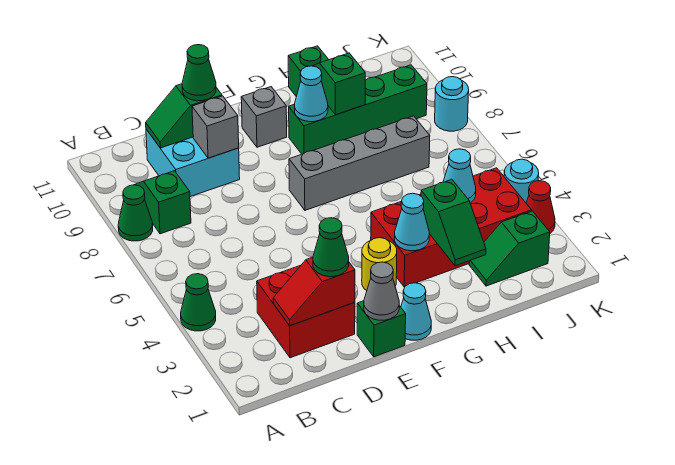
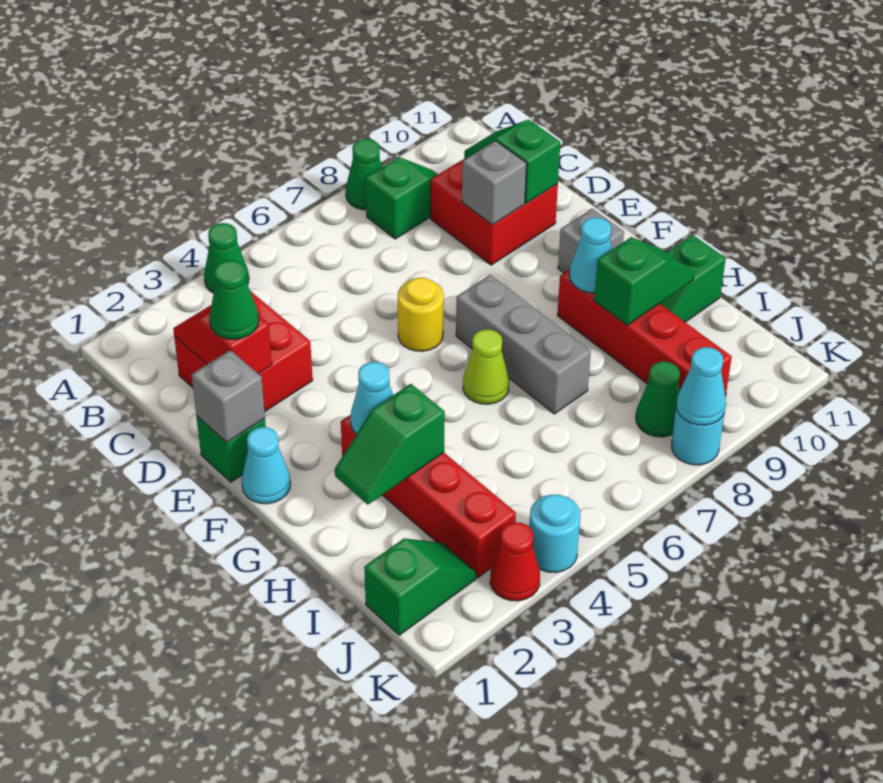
cyan brick C9:D10 level 1 -> red brick C9:D10 level 1
green cone D10 level 3 -> green cone J8 level 1
grey cone E1 level 2 -> grey brick E1 level 2
yellow round brick F3 level 1 -> yellow round brick E6 level 1
grey brick F7:I7 level 1 -> grey brick F7:H7 level 1
red brick G3:J4 level 1 -> red brick G3:J3 level 1
none -> lime cone G6 level 1
green brick G9:J9 level 1 -> red brick G9:J9 level 1
green slope I2:J2 level 1 top J -> green slope J1:J2 level 1 top 1
cyan cone I4 level 2 -> cyan cone K8 level 2

